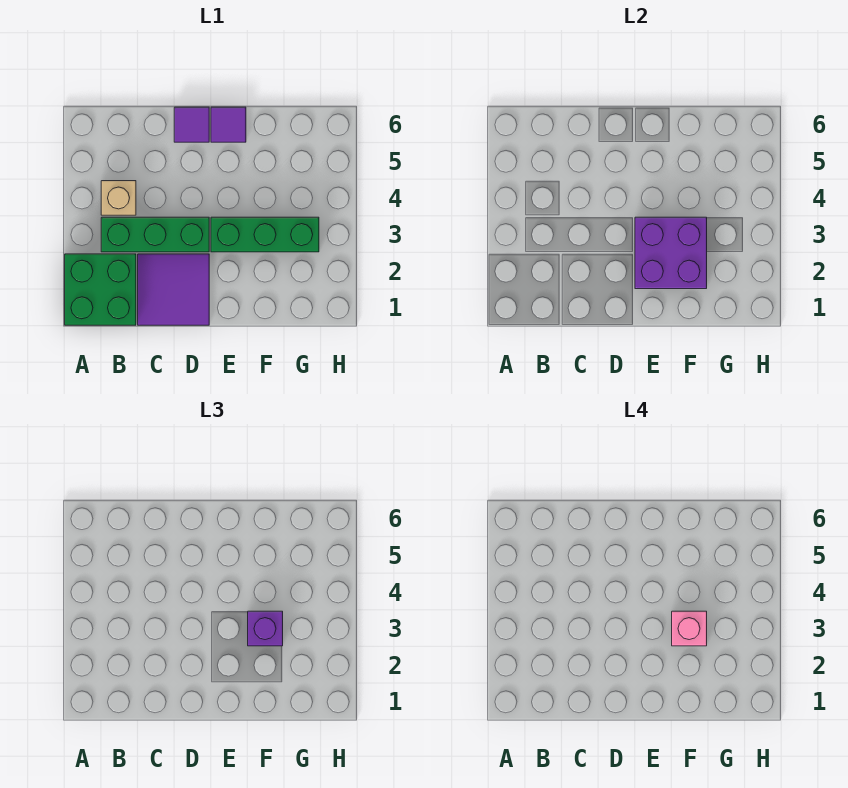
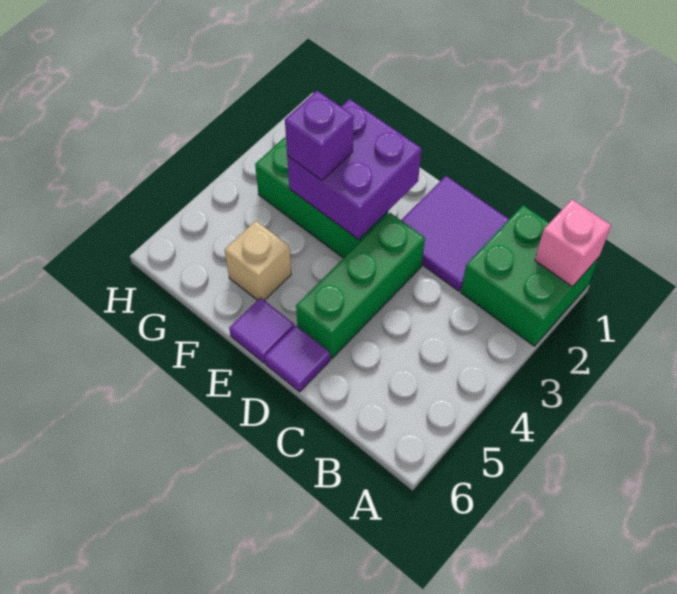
green brick B3:D3 level 1 -> green brick D3:D5 level 1
tan brick B4 level 1 -> tan brick F5 level 1
pink brick F3 level 4 -> pink brick A1 level 2

